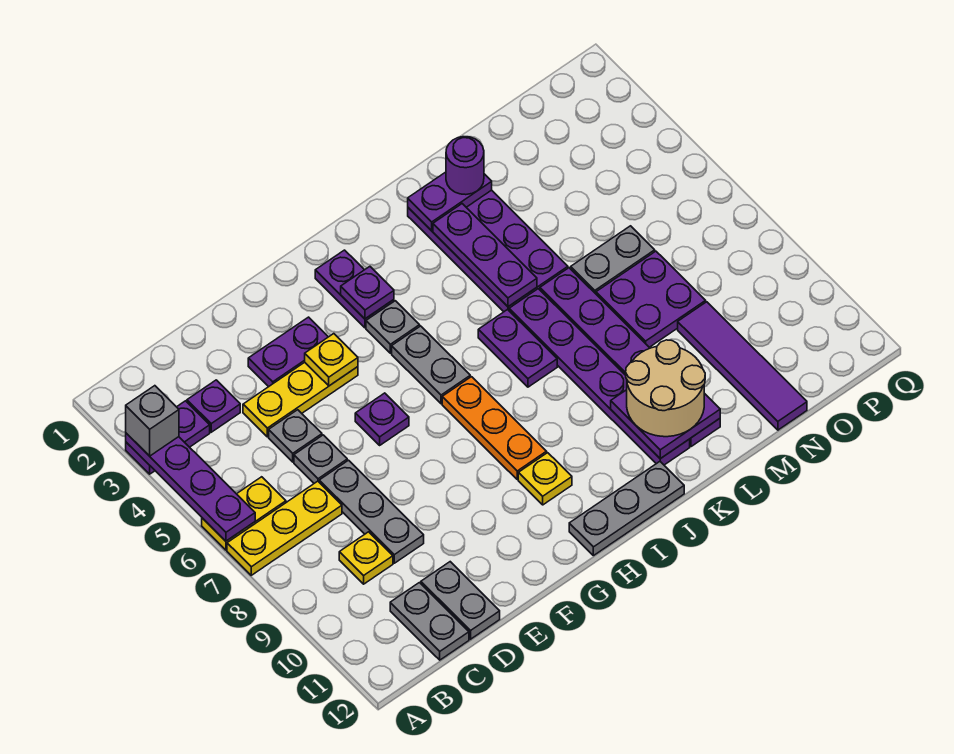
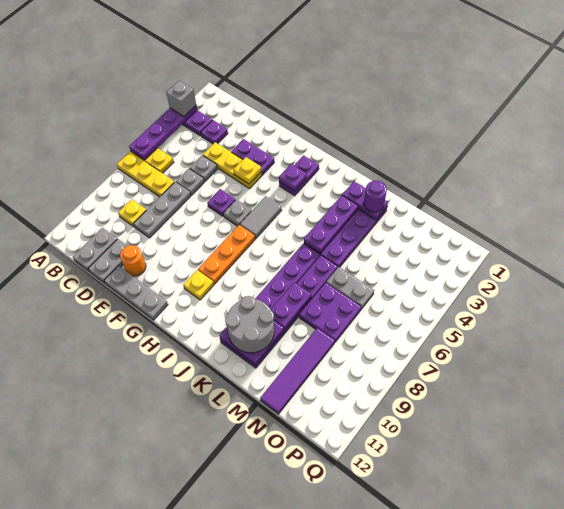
none -> orange round brick E11 level 1
grey plate H4 level 1 -> grey plate G6 level 1
grey plate H5:H6 level 1 -> grey tile H5:H6 level 1
grey plate H12:J12 level 1 -> grey plate E12:G12 level 1
purple plate J6:J7 level 1 -> purple plate L8:L9 level 2
tan round brick K10:L11 level 3 -> grey round brick K10:L11 level 3

